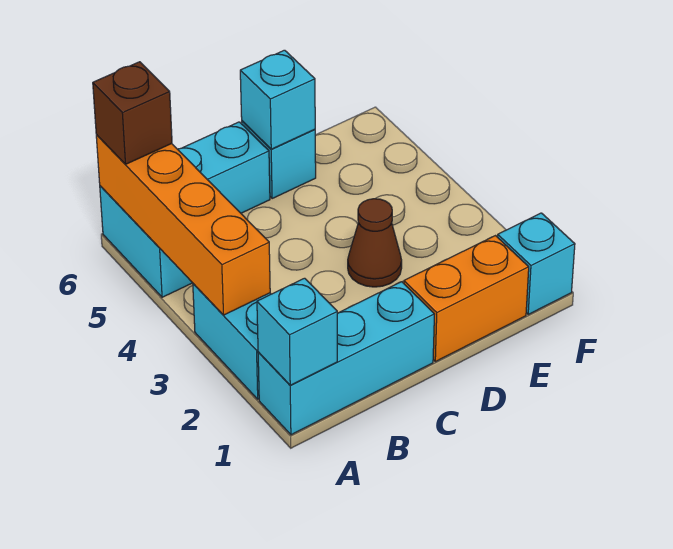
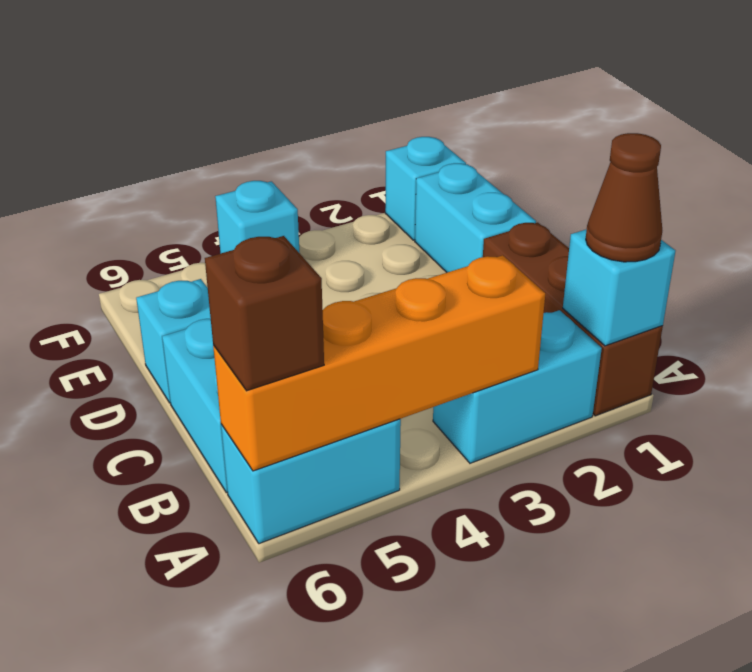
cyan brick A1:C1 level 1 -> brown brick A1:C1 level 1
orange brick D1:E1 level 1 -> cyan brick D1:E1 level 1
brown cone D3 level 1 -> brown cone A1 level 3
cyan brick D6 level 2 -> cyan brick F4 level 1

